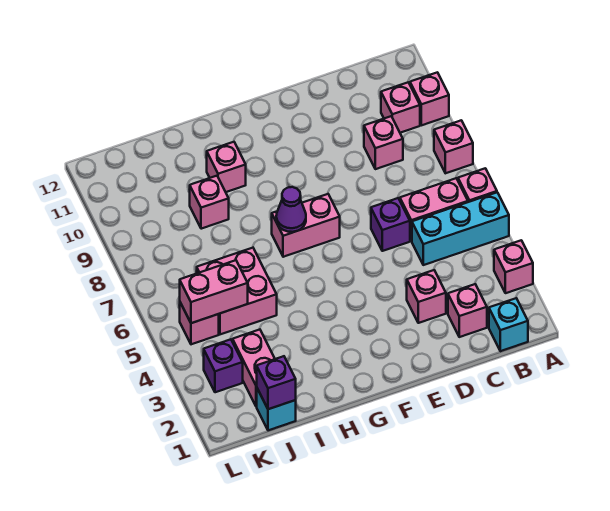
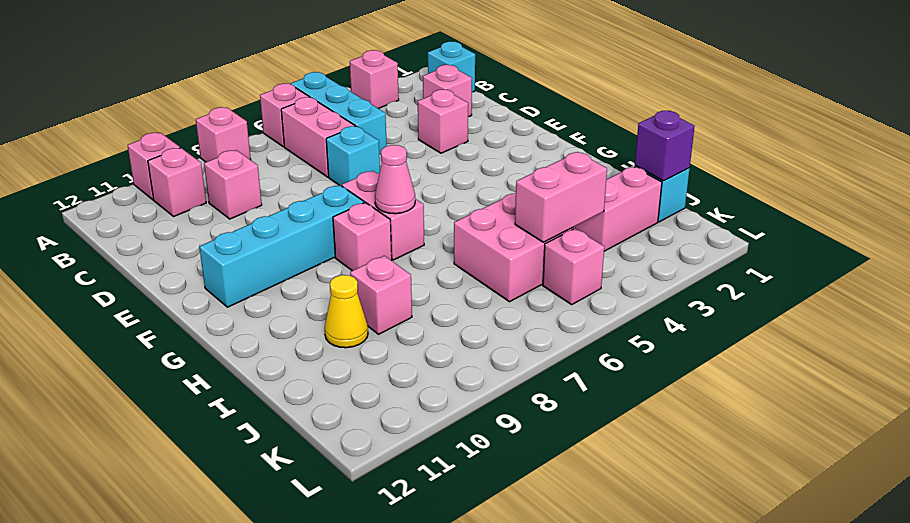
purple brick D6 level 1 -> cyan brick D6 level 1
none -> cyan brick F8:F11 level 1
purple cone G7 level 2 -> pink cone G7 level 2
pink brick H10 level 1 -> pink brick G8 level 1
none -> yellow cone I10 level 1
pink brick J5:K5 level 2 -> pink brick J4:J5 level 2
purple brick K3 level 1 -> none

